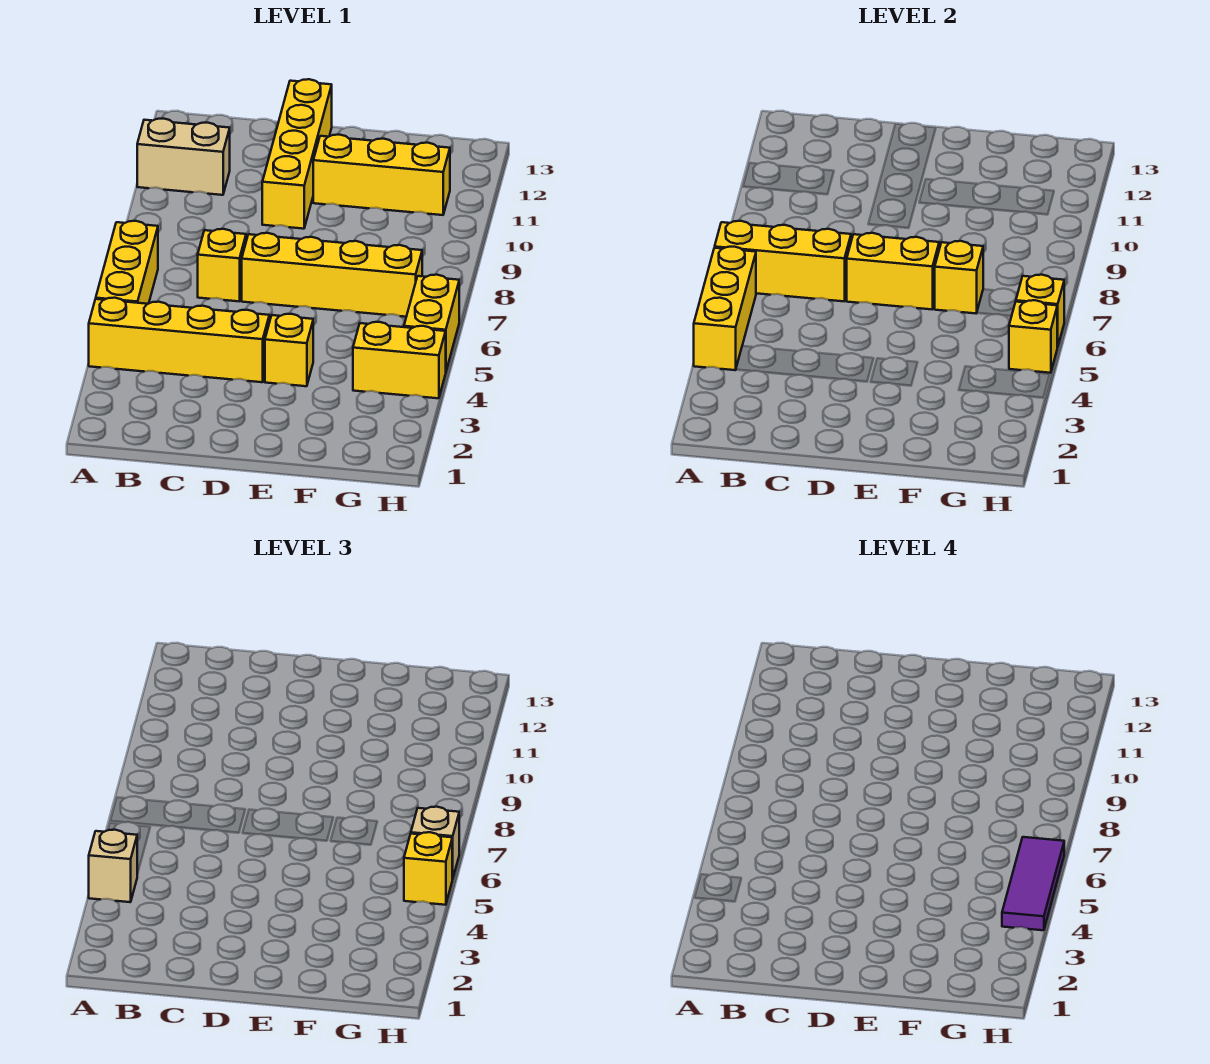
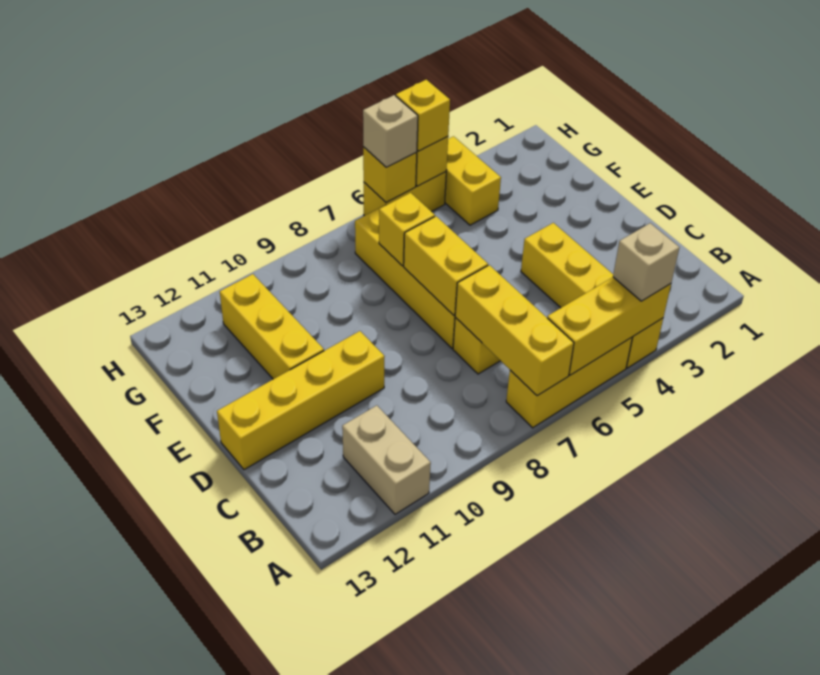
yellow brick E4 level 1 -> none
purple tile H4:H6 level 4 -> none

